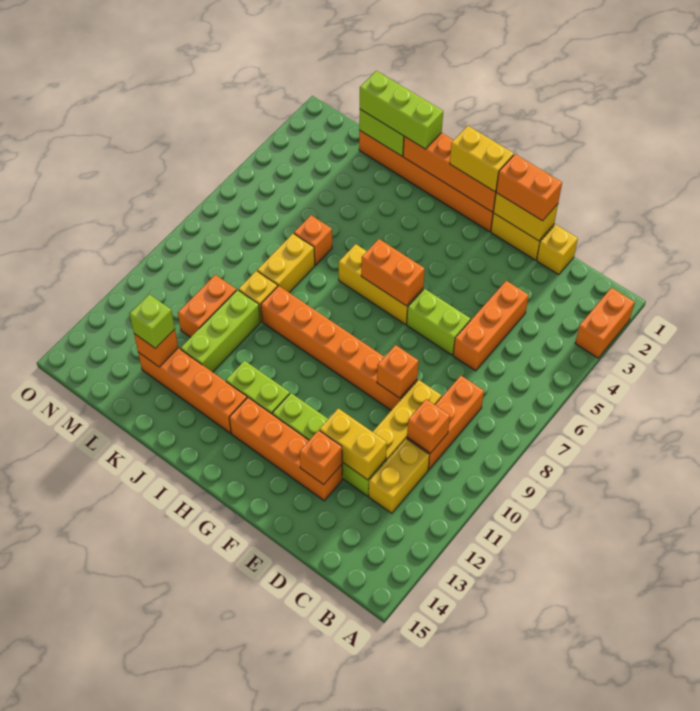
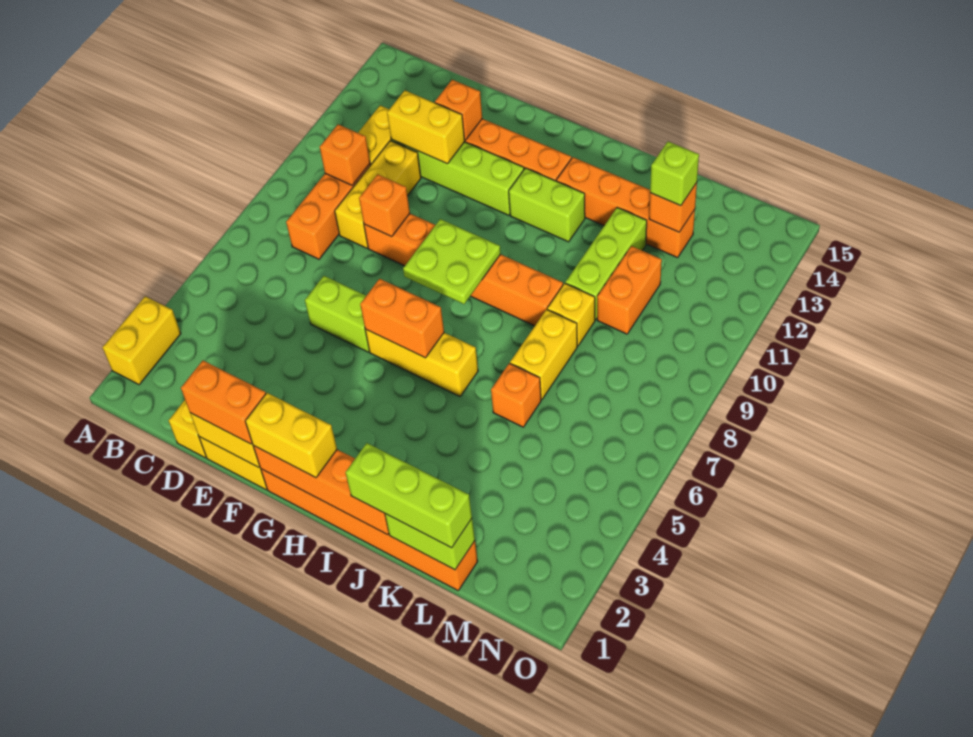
orange brick A2:A3 level 1 -> yellow brick A2:A3 level 1
orange brick D4:D6 level 1 -> none
none -> lime plate G8:H9 level 2

